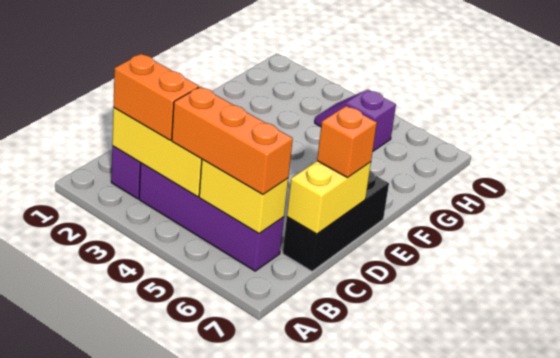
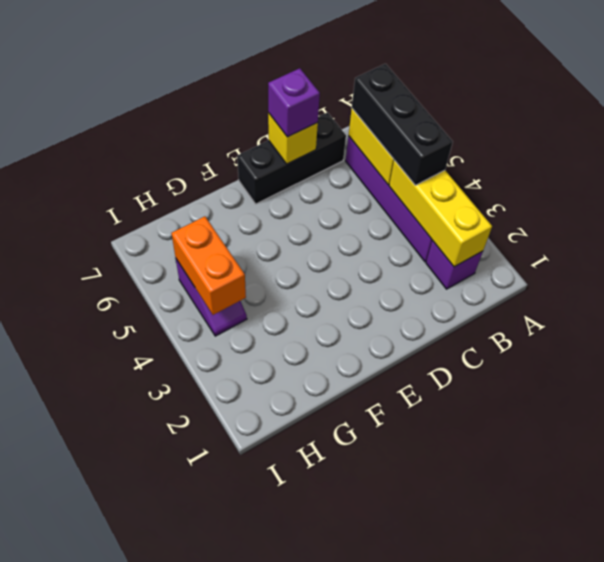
orange brick B2:B3 level 3 -> orange brick H4:H5 level 2
orange brick B4:B6 level 3 -> black brick B4:B6 level 3
yellow brick C7:D7 level 2 -> yellow brick D7 level 2
orange brick D7 level 3 -> purple brick D7 level 3

